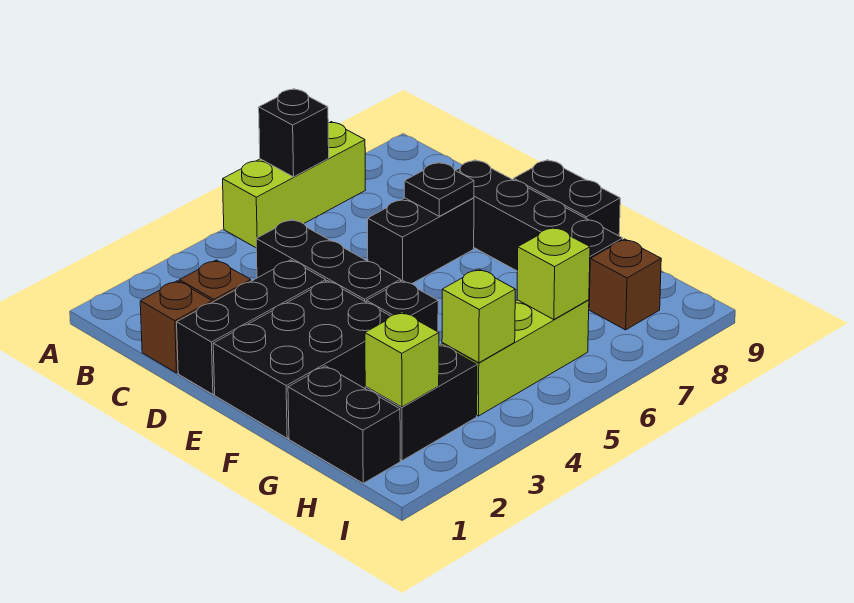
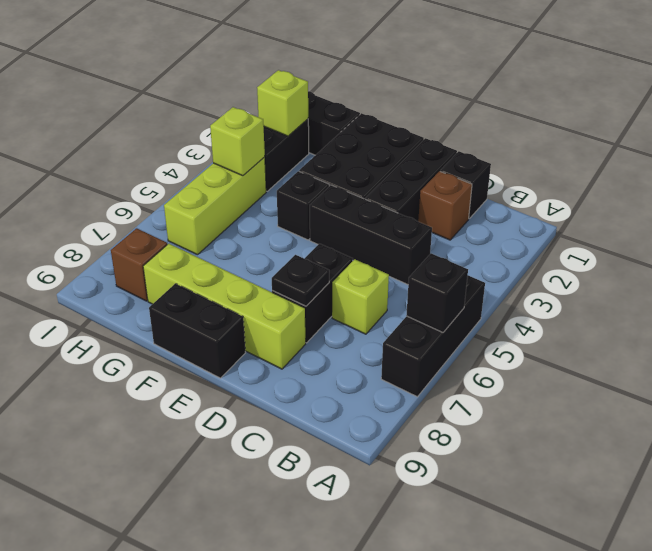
lime brick A5:A7 level 1 -> black brick A5:A7 level 1
brown brick C1 level 1 -> black brick C1 level 1
black brick D8:G8 level 1 -> lime brick D8:G8 level 1
lime brick H6 level 2 -> lime brick C6 level 1

